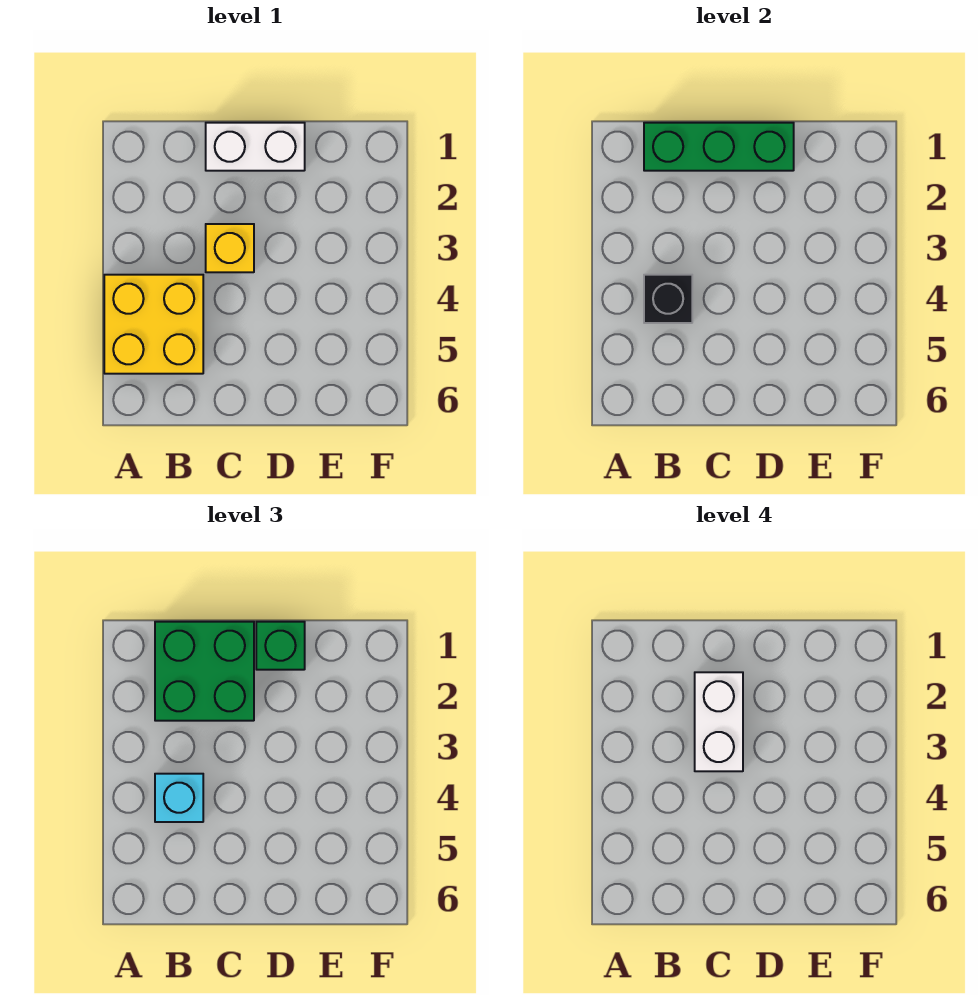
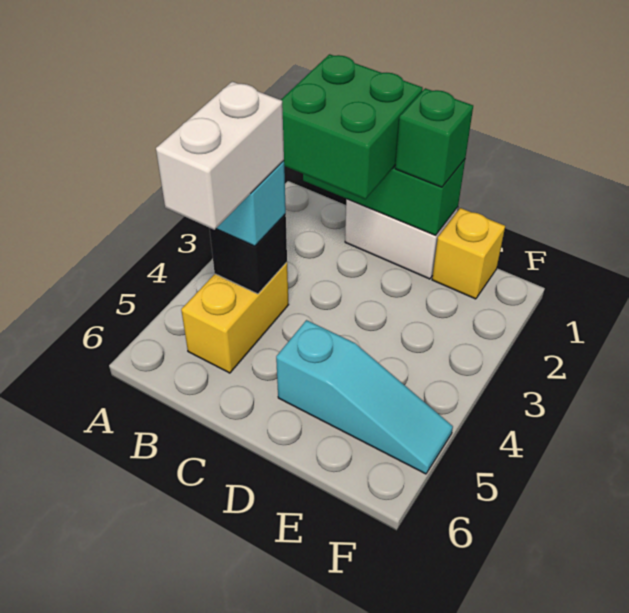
yellow brick A4:B5 level 1 -> yellow brick B4:B5 level 1
white brick C2:C3 level 4 -> white brick B4:B5 level 4
yellow brick C3 level 1 -> yellow brick E1 level 1
none -> cyan slope D5:F5 level 1 top D

